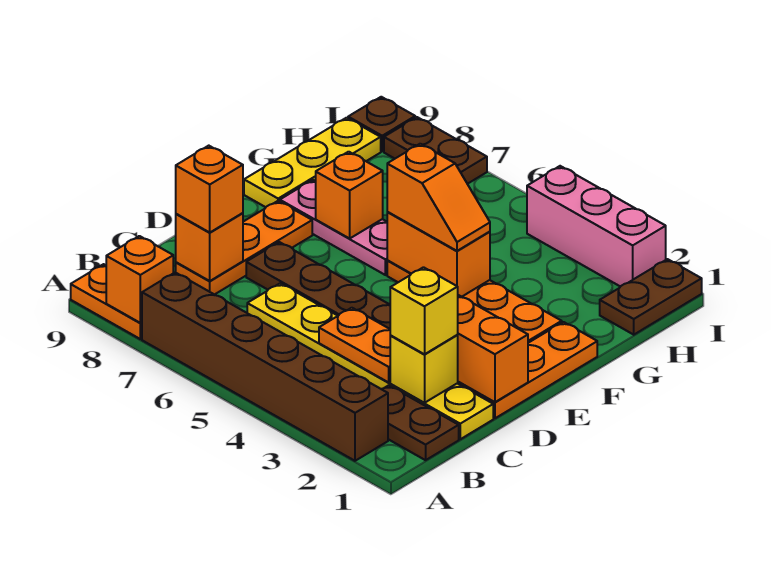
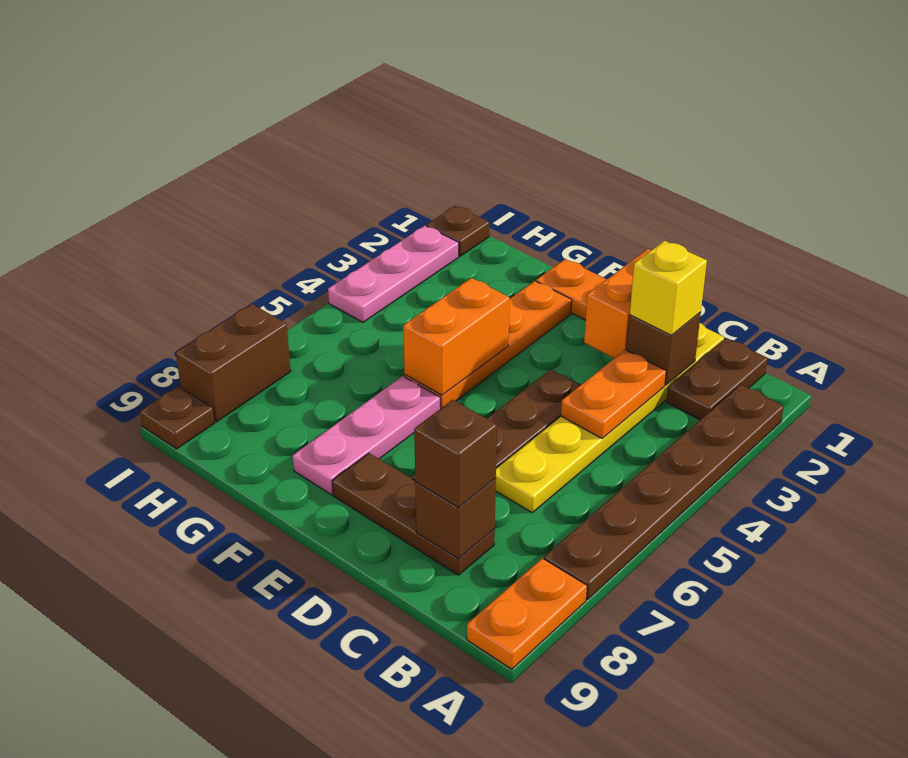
brown brick A2:A7 level 1 -> brown plate A2:A7 level 1
orange brick A8 level 2 -> none
yellow brick C2 level 2 -> brown brick C2 level 2
orange plate C8:E8 level 1 -> brown plate C8:E8 level 1
orange brick C8 level 2 -> brown brick C8 level 2
orange brick C8 level 3 -> brown brick C8 level 3
orange slope F4:F5 level 3 top 5 -> none
orange brick F7 level 2 -> none
yellow plate F9:H9 level 1 -> none
brown plate H1:I1 level 1 -> brown plate I1 level 1
pink brick I2:I4 level 1 -> pink plate I2:I4 level 1
brown plate I7:I8 level 1 -> brown brick I7:I8 level 1

